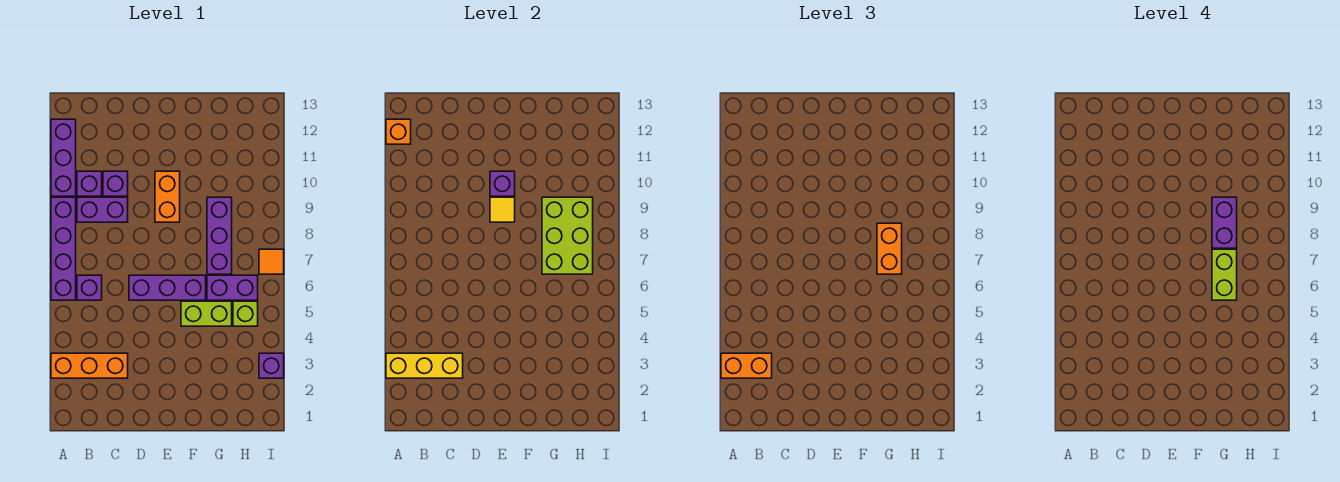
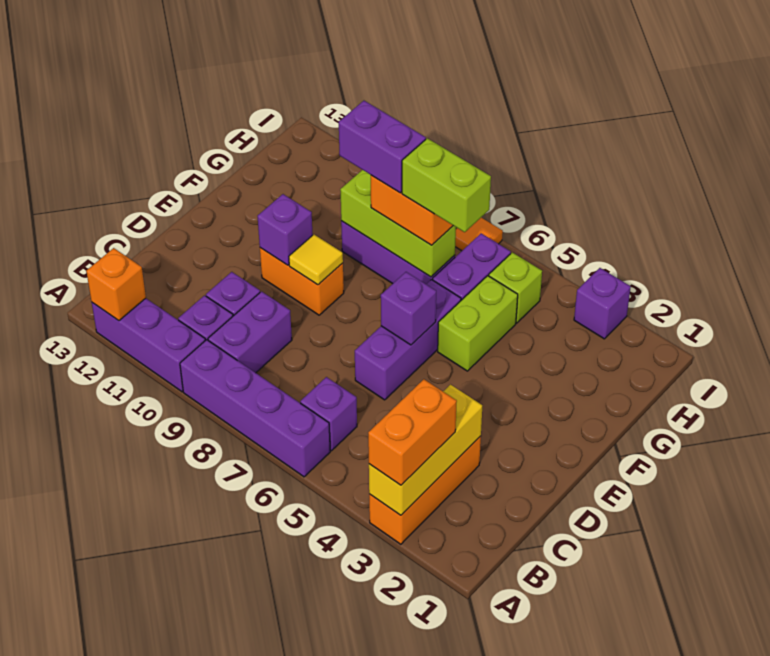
none -> purple brick E6 level 2
lime brick G7:H9 level 2 -> lime brick G7:G9 level 2

